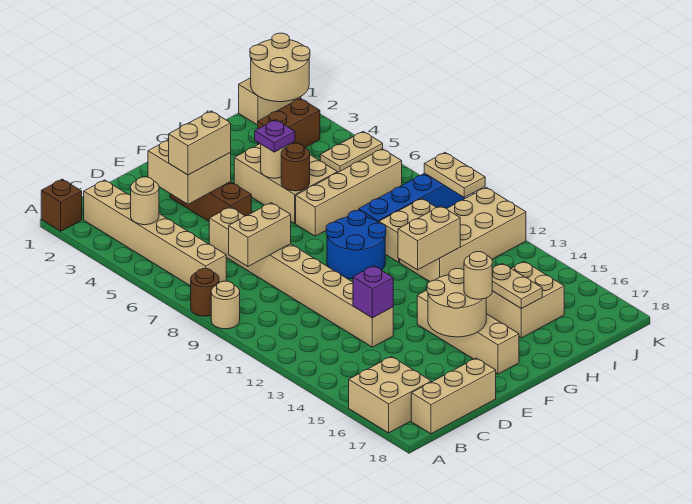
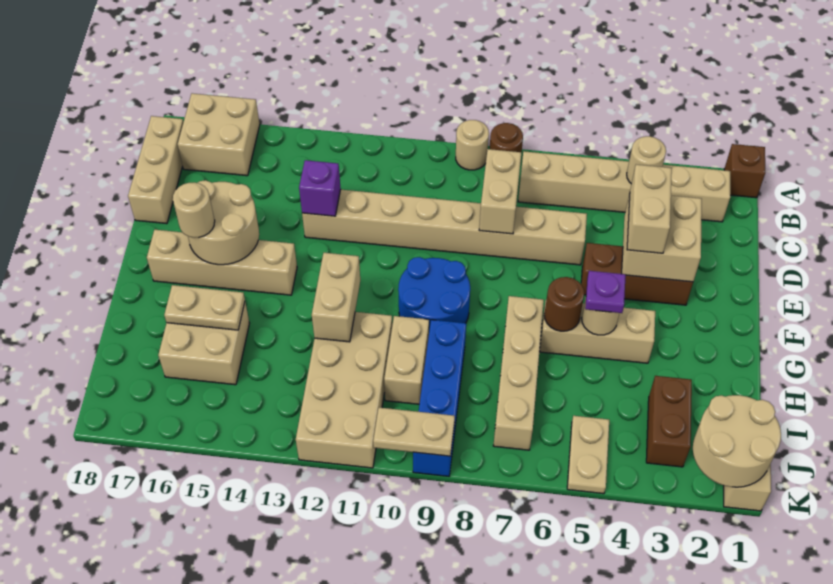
tan brick G4:H6 level 1 -> tan brick G4:G6 level 1

